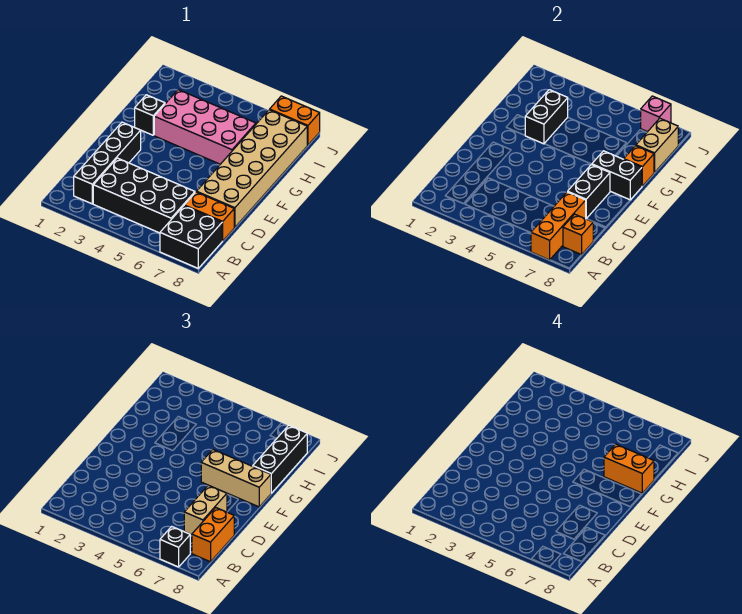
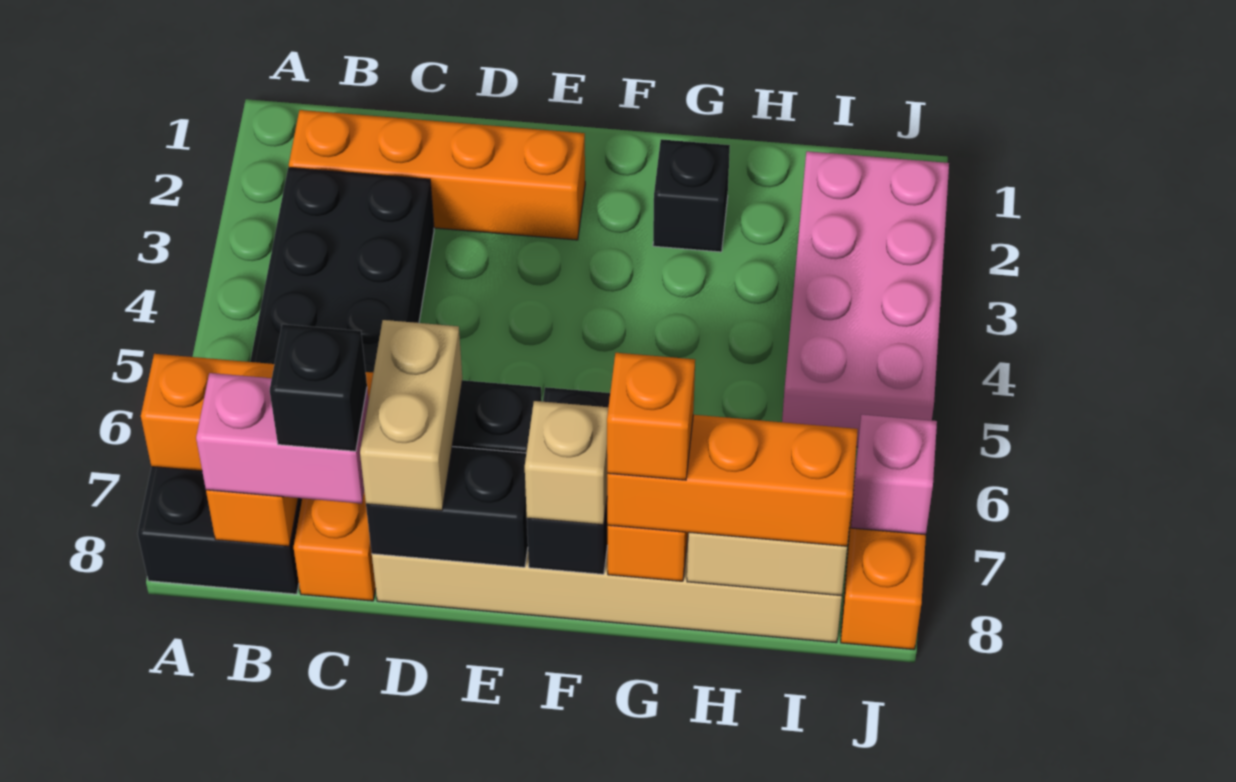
black brick A7 level 3 -> black brick C8 level 4
black brick B2:E2 level 1 -> orange brick B2:E2 level 1
orange brick B8:C8 level 3 -> pink brick B8:C8 level 3
tan brick C7:D7 level 3 -> tan brick D7:D8 level 3
tan brick F6:F8 level 3 -> tan brick F8 level 3
pink brick G3:H6 level 1 -> pink brick I2:J5 level 1
black brick G3:H3 level 2 -> black brick D8:E8 level 2
orange brick G7:G8 level 4 -> orange brick G8 level 4
black brick G8:I8 level 3 -> orange brick G8:I8 level 3

